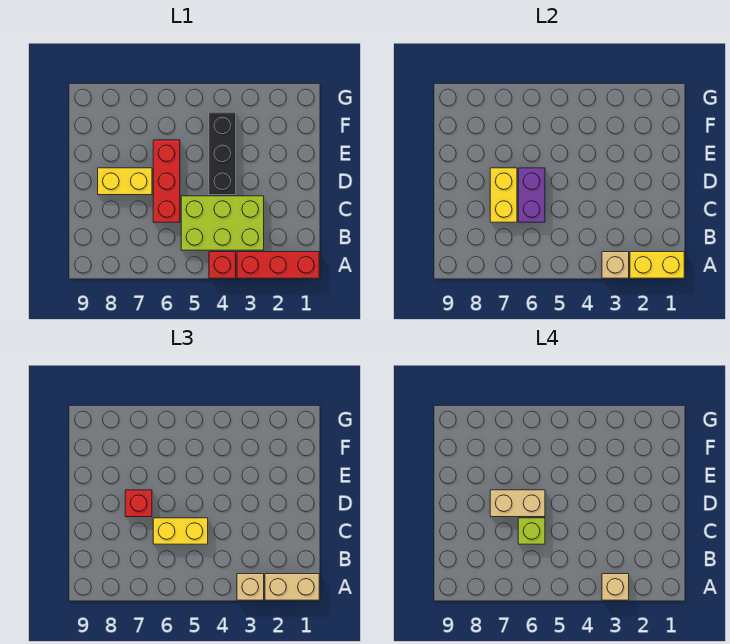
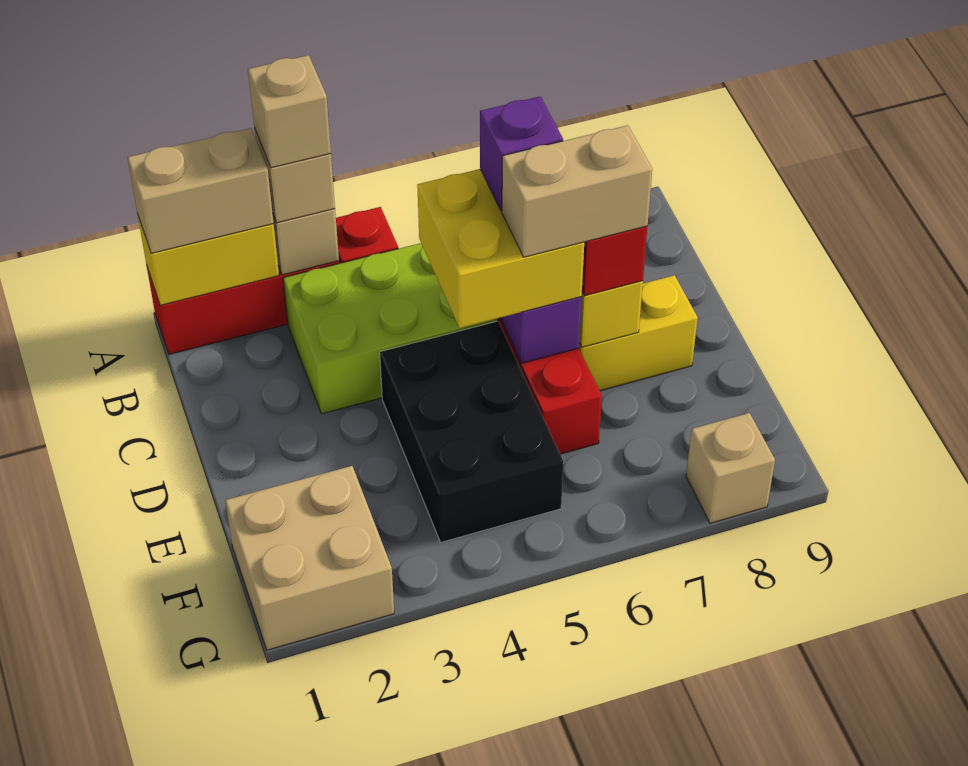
yellow brick C5:C6 level 3 -> yellow brick C5:D6 level 3
lime brick C6 level 4 -> purple brick C6 level 4
black brick D4:F4 level 1 -> black brick D4:F5 level 1
none -> tan brick F1:G2 level 1
none -> tan brick G8 level 1

